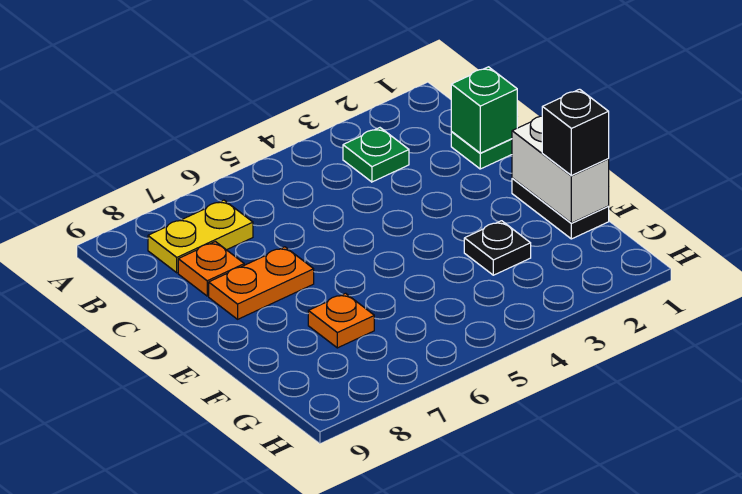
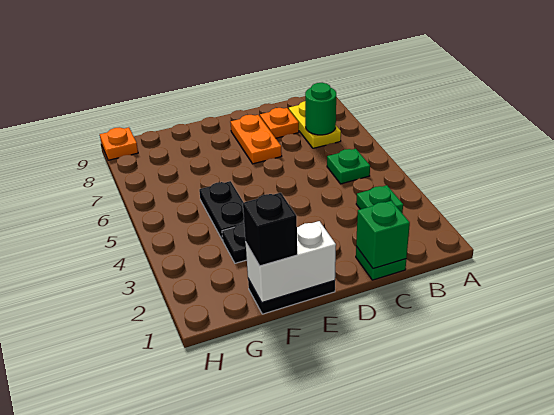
none -> green plate B5 level 1
none -> green round brick B7 level 2
none -> black plate F4:F5 level 1
orange plate F7 level 1 -> orange plate H9 level 1

